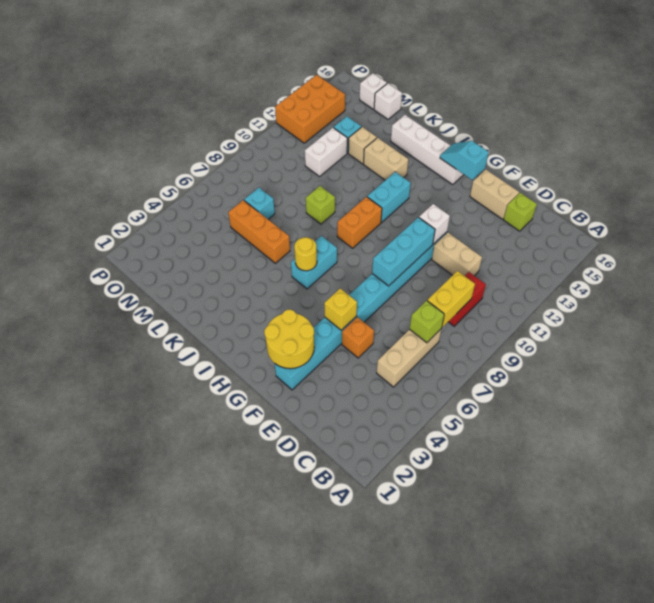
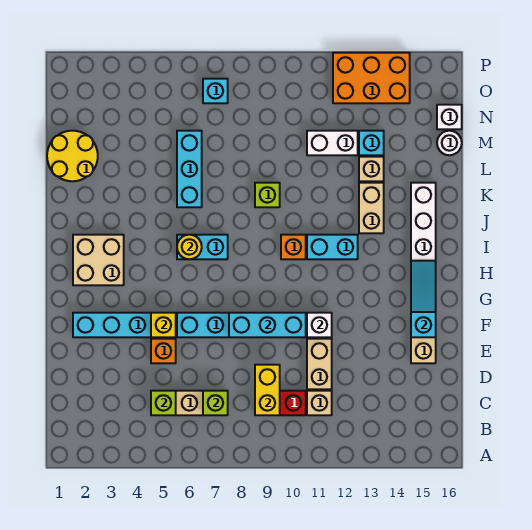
yellow brick C8:C9 level 2 -> yellow brick C9:D9 level 2
none -> tan brick C11 level 1
lime brick D15 level 1 -> lime brick C5 level 2
yellow round brick F2:G3 level 2 -> yellow round brick L1:M2 level 1
cyan slope G15:H15 level 2 top G -> cyan slope F15:H15 level 2 top F
none -> tan brick H2:I3 level 1
orange brick I9:I10 level 1 -> orange brick I10 level 1
orange brick K6:M6 level 1 -> cyan brick K6:M6 level 1
cyan brick M7 level 1 -> cyan brick O7 level 1
white brick M16 level 1 -> white round brick M16 level 1

